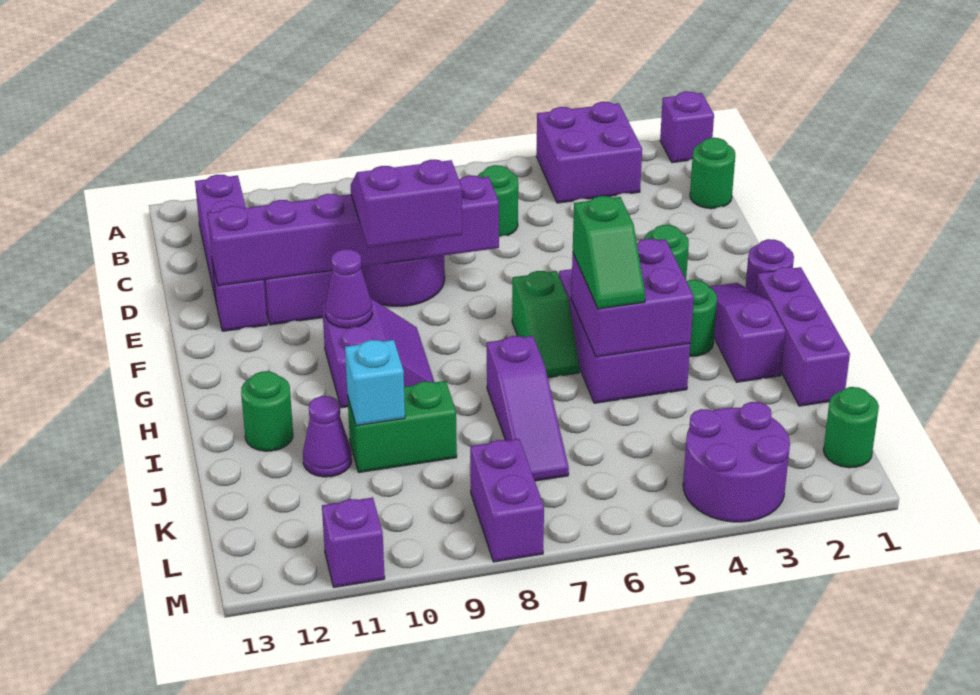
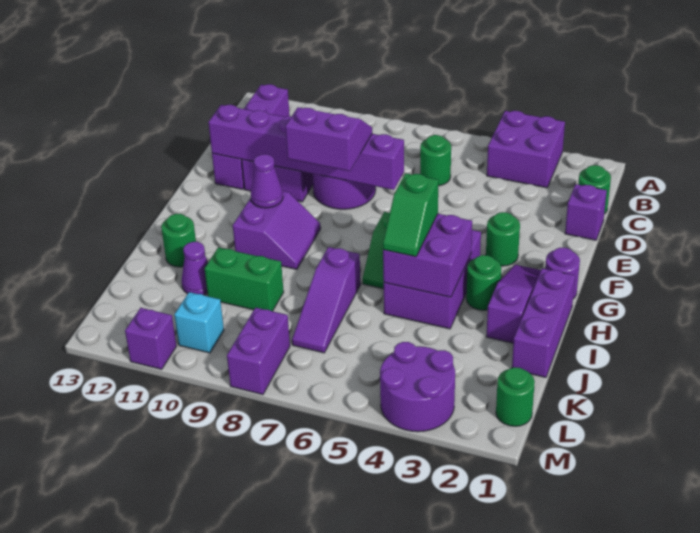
purple brick A1 level 1 -> purple brick D1 level 1
cyan brick J10 level 2 -> cyan brick L10 level 1

